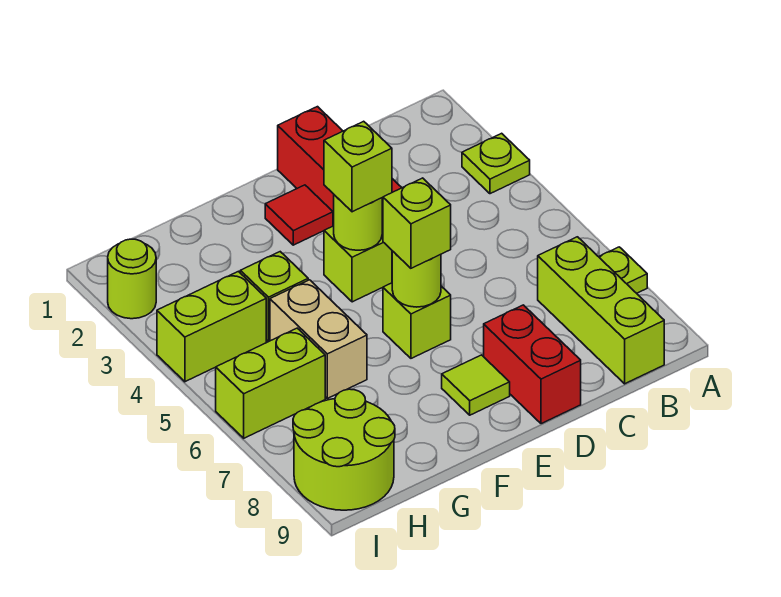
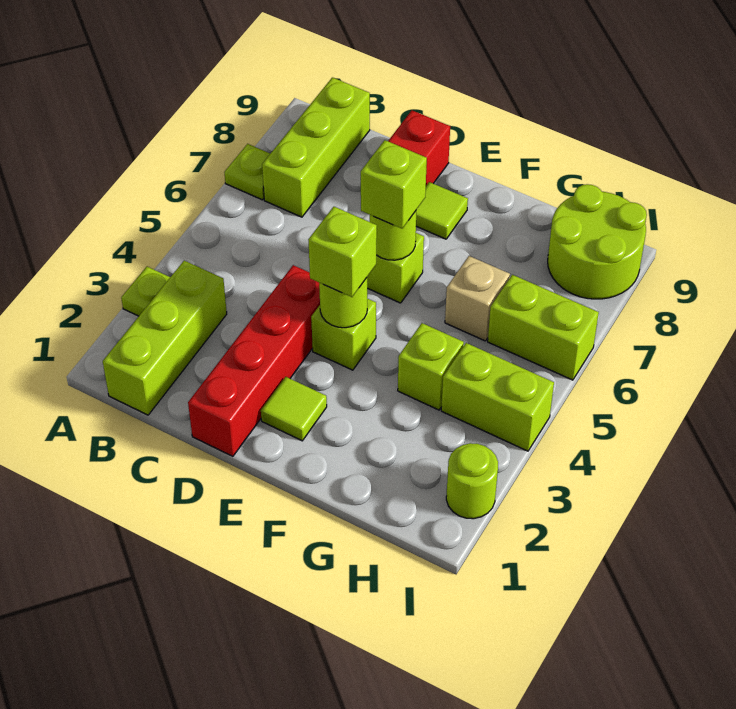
none -> lime brick B1:B3 level 1
red tile E2 level 1 -> lime tile E2 level 1
tan brick G5:G6 level 1 -> tan brick G6 level 1

